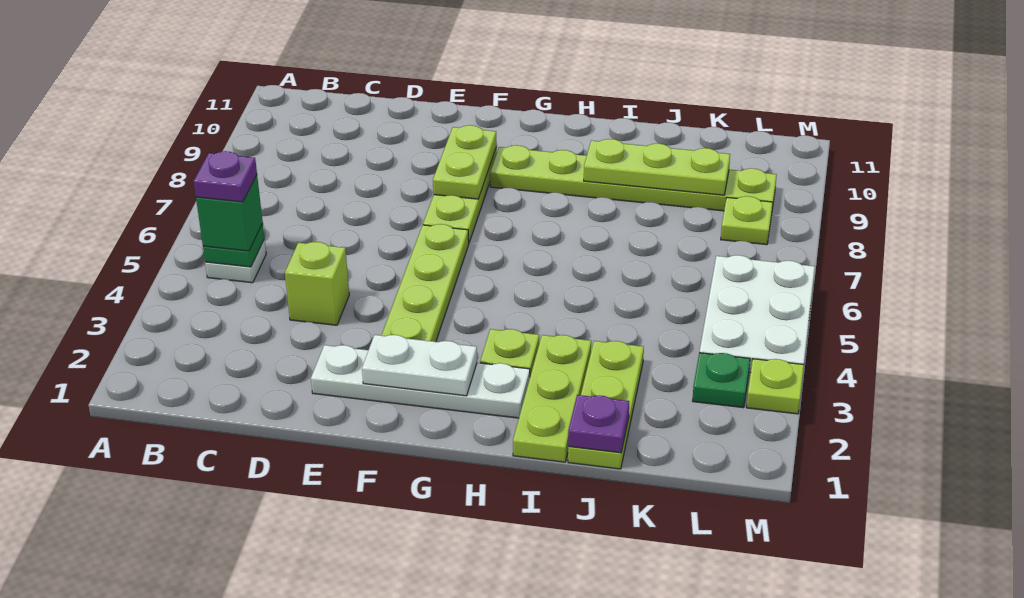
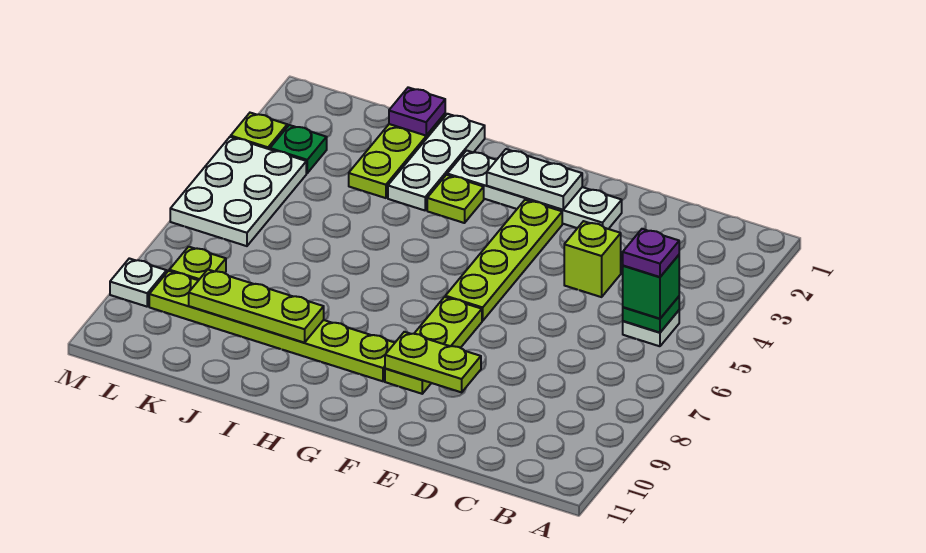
lime plate F8:F9 level 2 -> lime plate E9:F9 level 2
lime plate I1:I3 level 1 -> white plate I1:I3 level 1
none -> white plate M9 level 1

